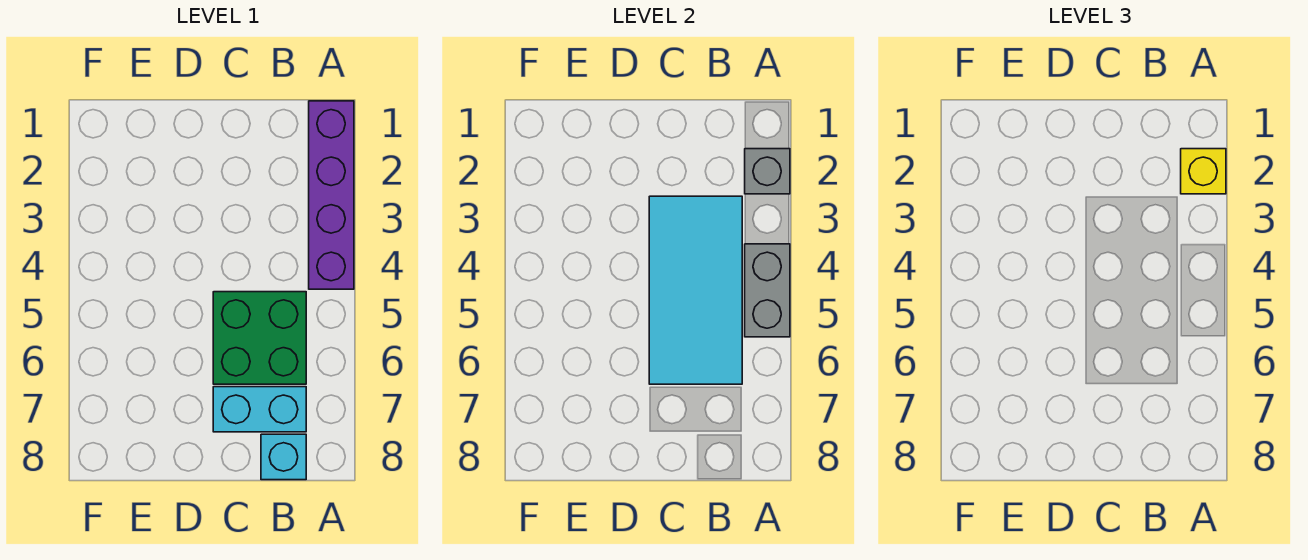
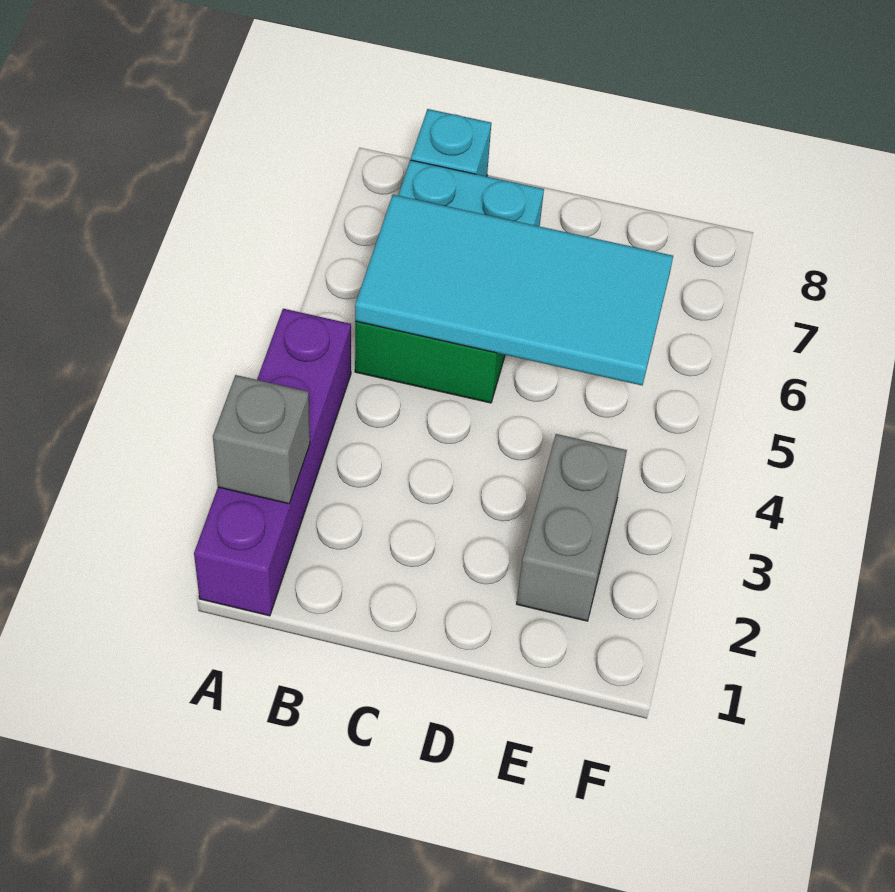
yellow brick A2 level 3 -> none
grey brick A4:A5 level 2 -> grey brick E2:E3 level 1
cyan tile B3:C6 level 2 -> cyan tile B5:E6 level 2

